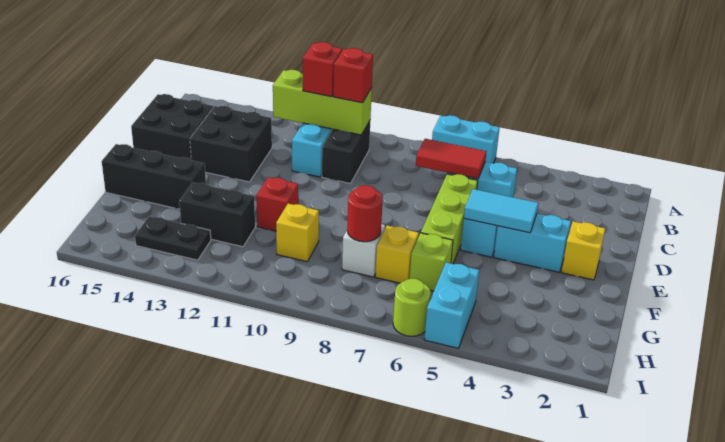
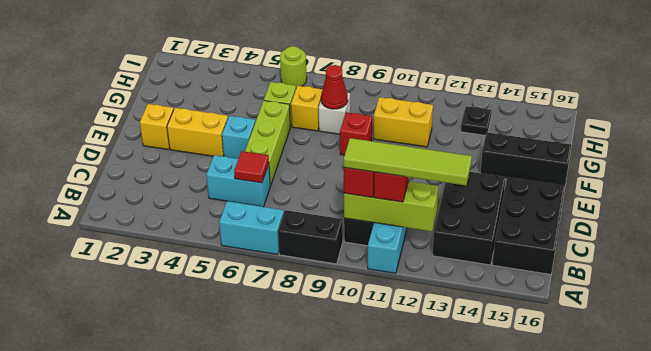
none -> lime tile B10:B13 level 4
red tile C6:C7 level 2 -> red tile C6 level 2
black brick C13:D14 level 1 -> black brick B13:D14 level 1
black brick C15:D16 level 1 -> black brick B15:D16 level 1
cyan brick E3:E4 level 1 -> yellow brick E3:E4 level 1
cyan tile E4:E5 level 2 -> none
red brick F11 level 1 -> red brick F9 level 1
red round brick G8 level 2 -> red cone G8 level 2
yellow brick G10 level 1 -> yellow brick G10:G11 level 1
black brick G12:G13 level 1 -> black brick A8:A9 level 1
cyan brick H5:I5 level 1 -> none
black plate H13:H14 level 1 -> black plate H13 level 1

